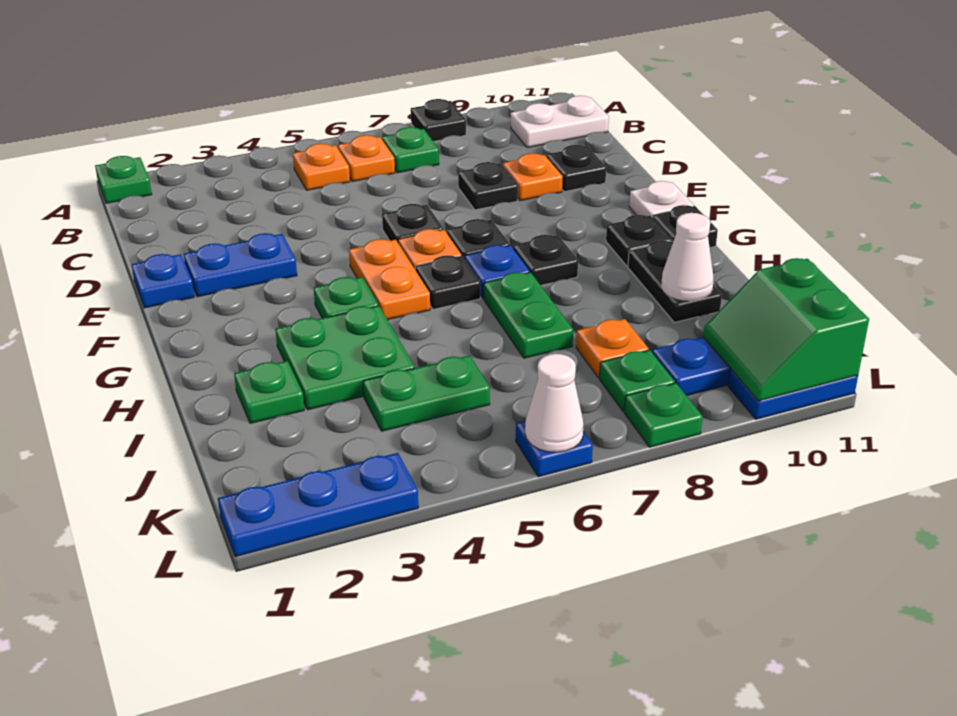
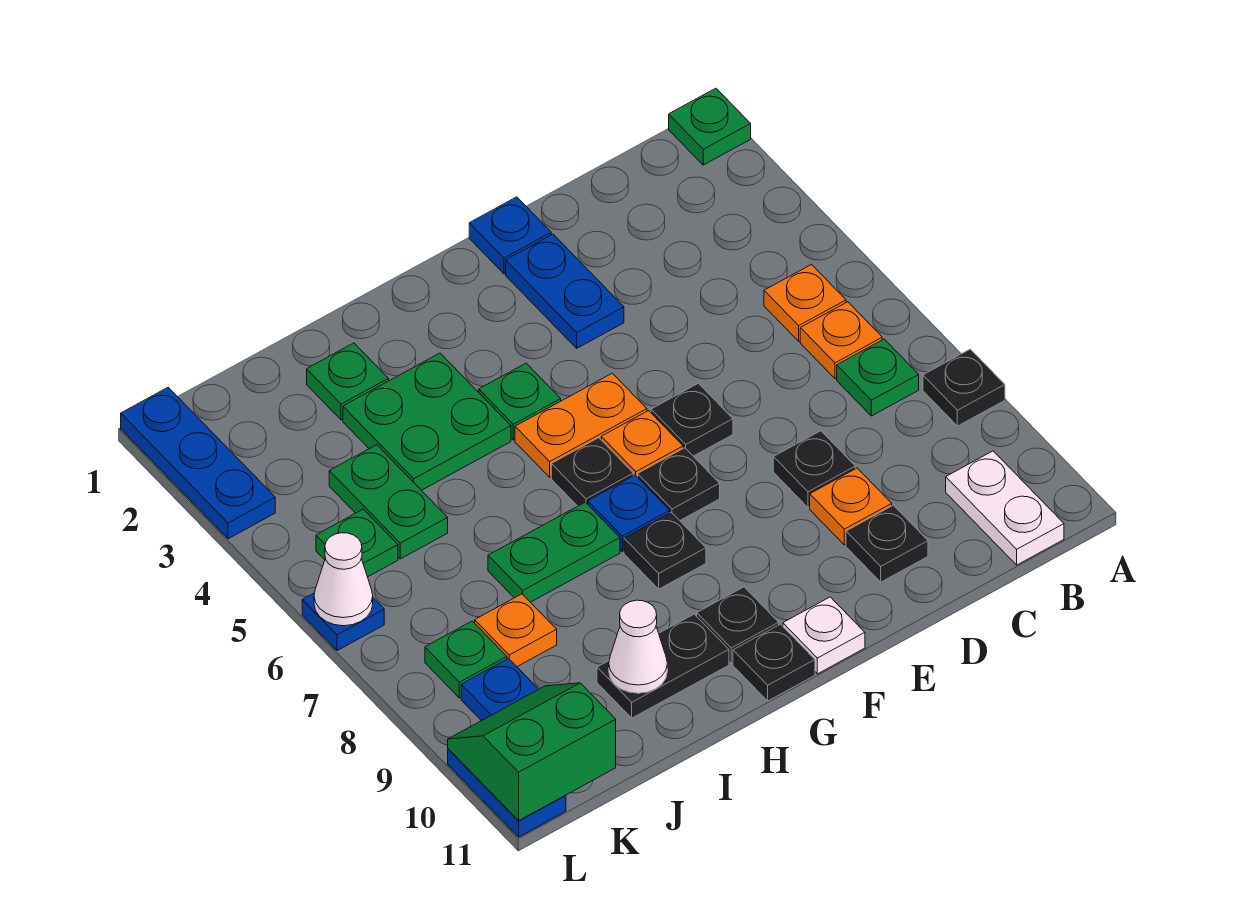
green plate L8 level 1 -> green plate K5 level 1

